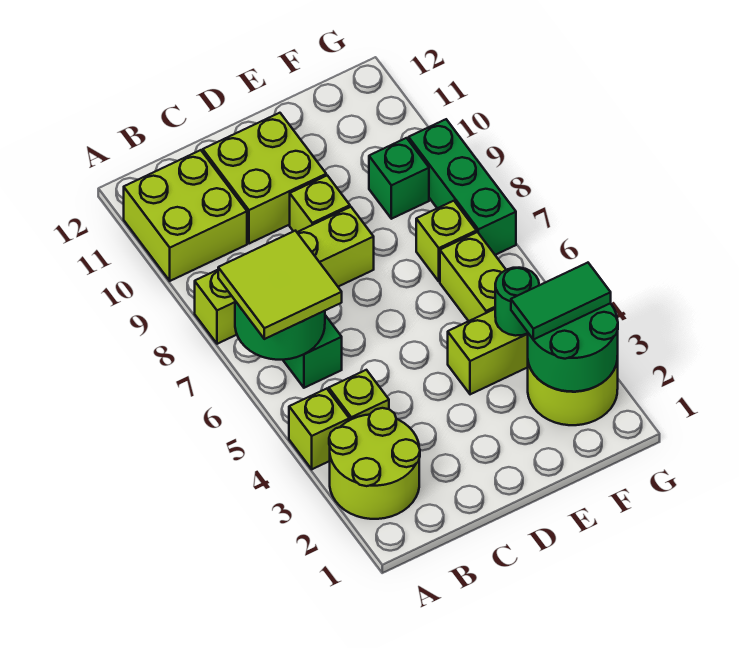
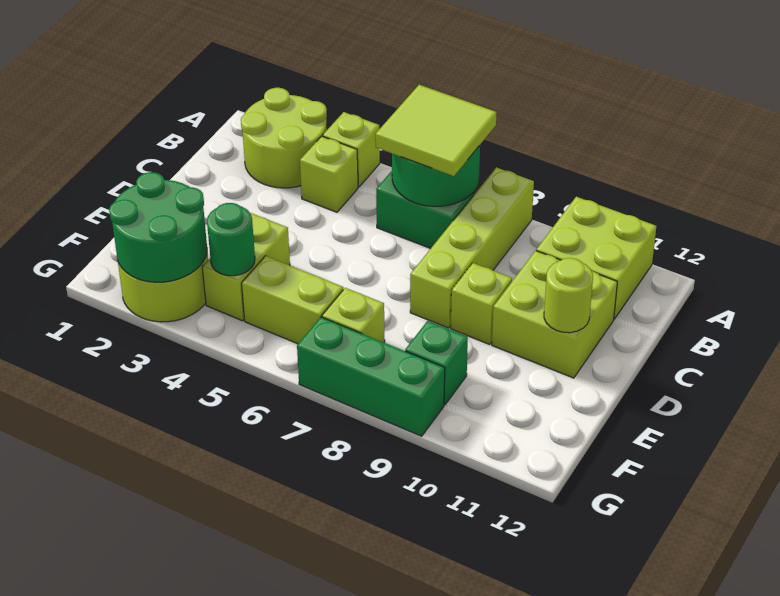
none -> lime round brick D11 level 2
green tile F3:G3 level 3 -> none

